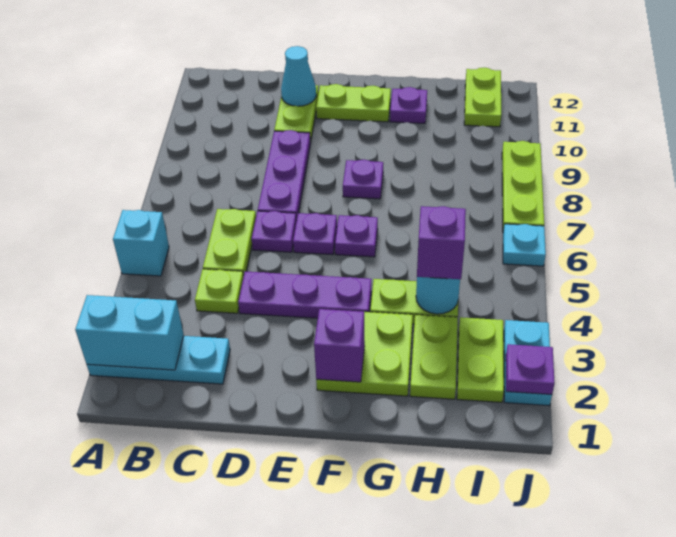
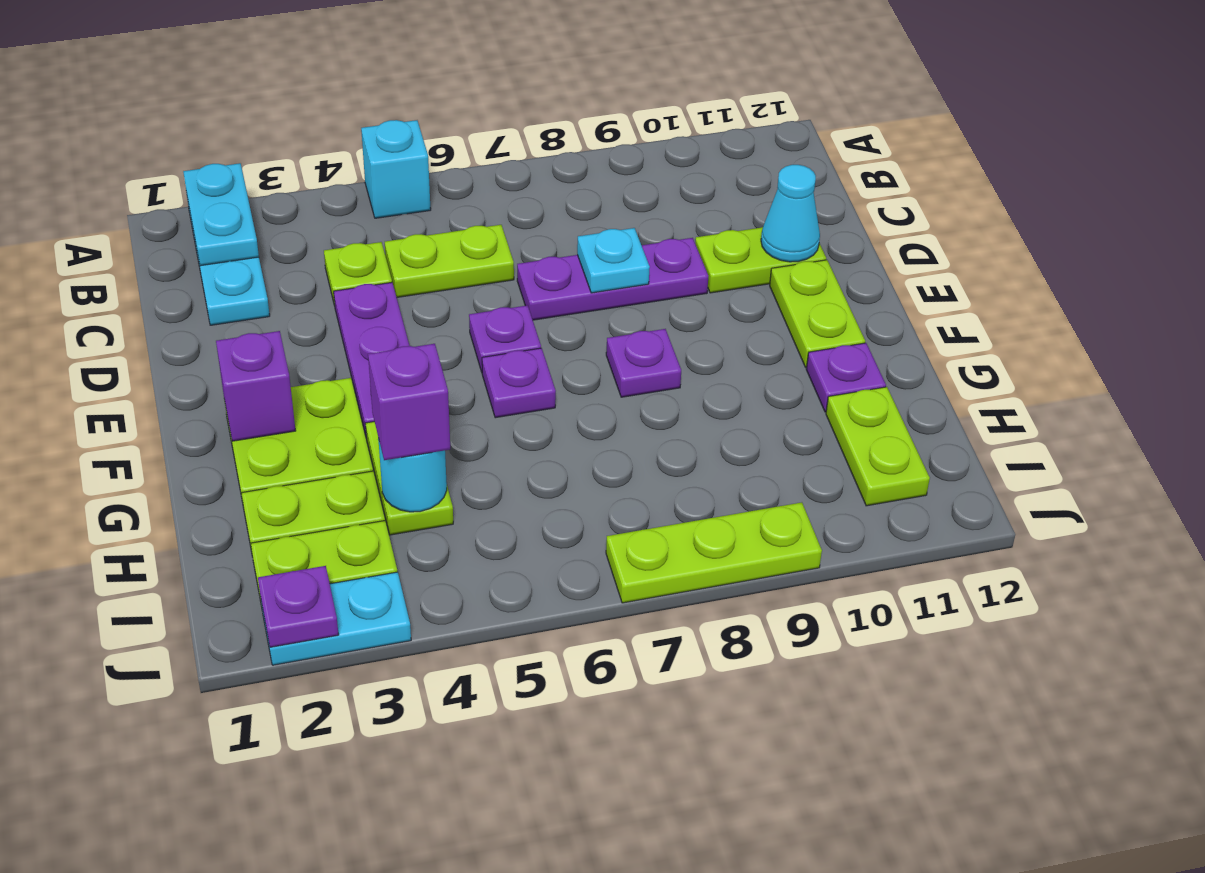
cyan brick A2:B2 level 2 -> cyan plate A2:B2 level 2
purple plate D6 level 1 -> none
lime plate I11:I12 level 1 -> lime plate H11:I11 level 1
cyan plate J6 level 1 -> cyan plate D8 level 2

